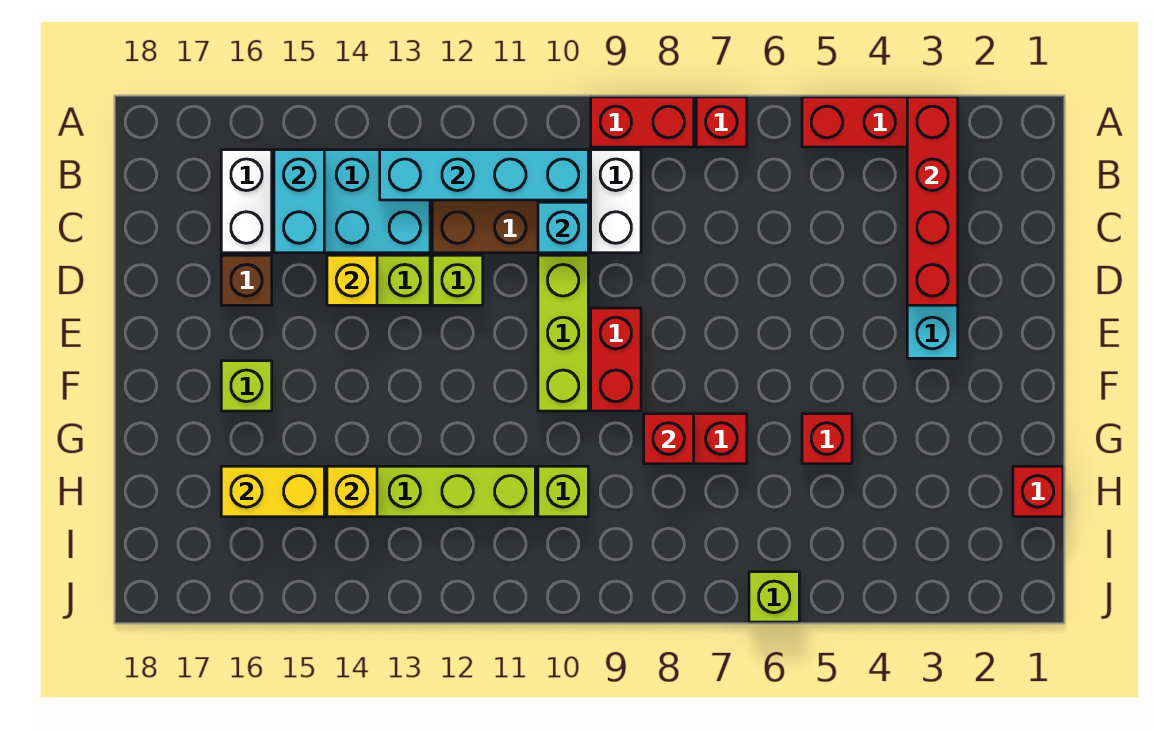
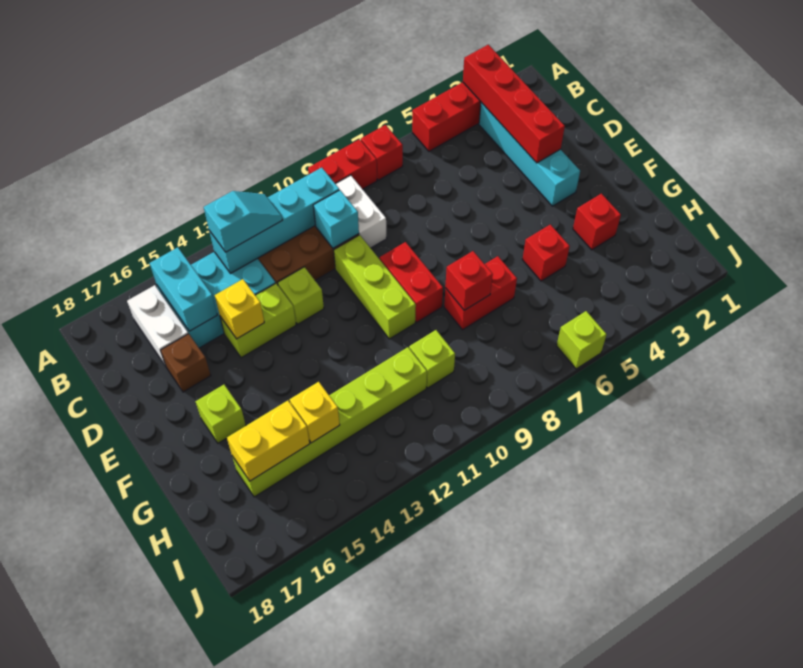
none -> cyan slope B12:B13 level 3 top 13
red brick H1 level 1 -> red brick G3 level 1

